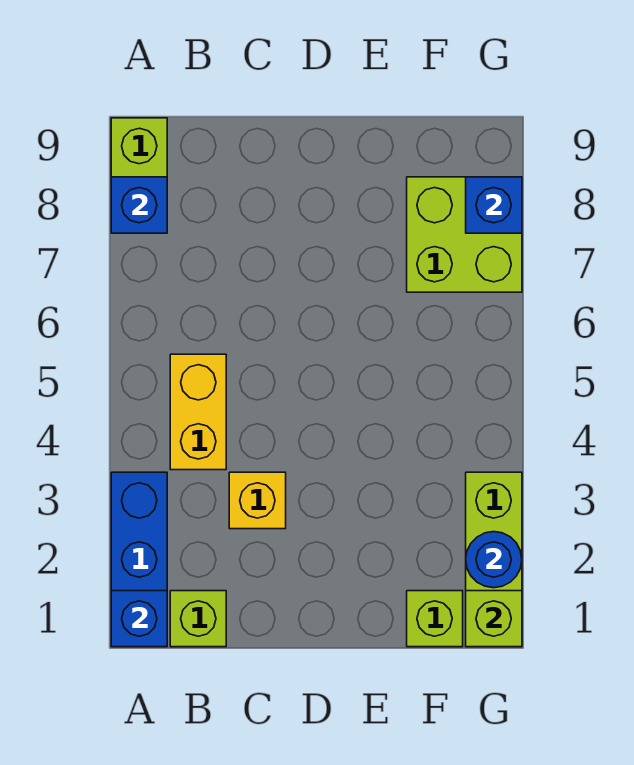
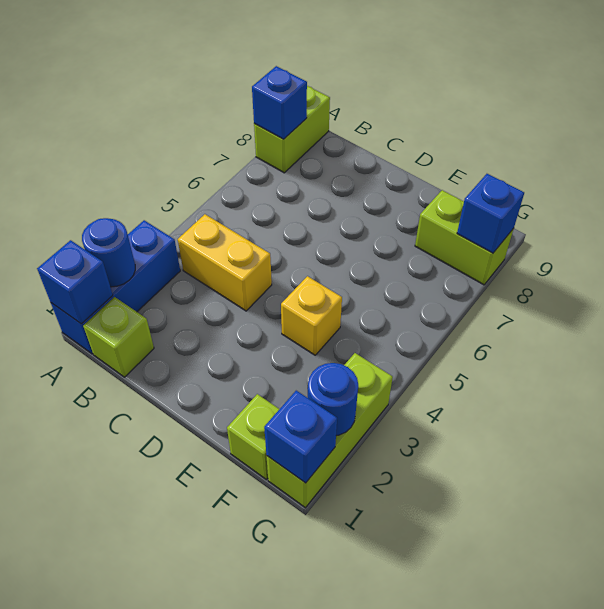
none -> blue round brick A2 level 2
yellow brick B4:B5 level 1 -> yellow brick B4:C4 level 1
yellow brick C3 level 1 -> yellow brick E4 level 1
lime brick F7:G8 level 1 -> lime brick F8:G8 level 1
lime brick G1 level 2 -> blue brick G1 level 2

